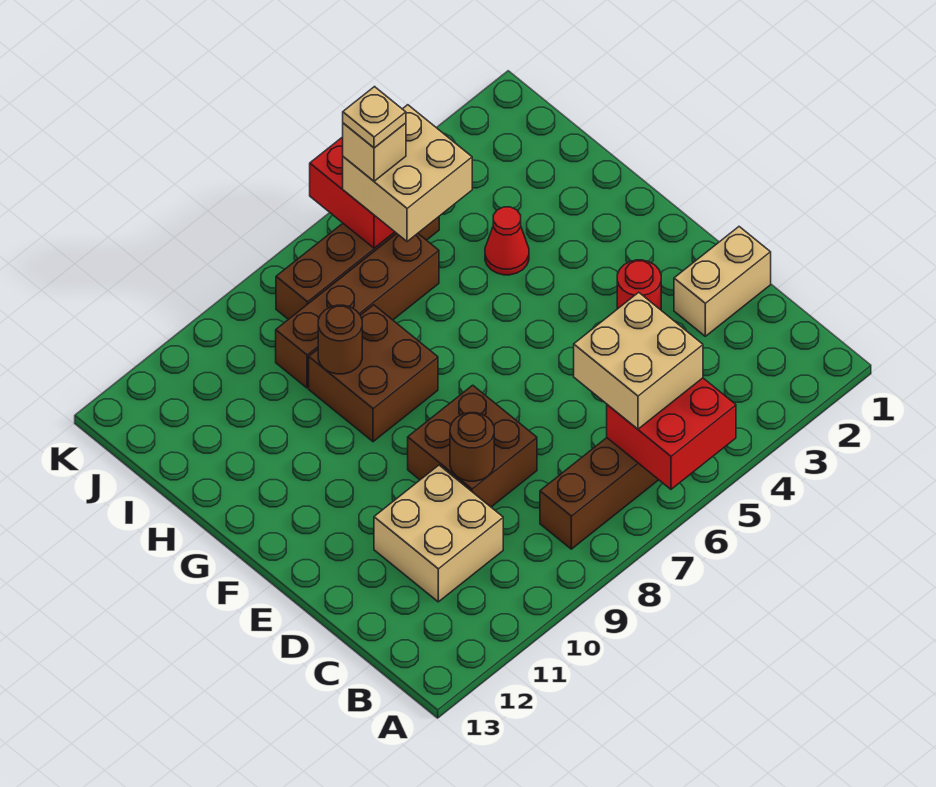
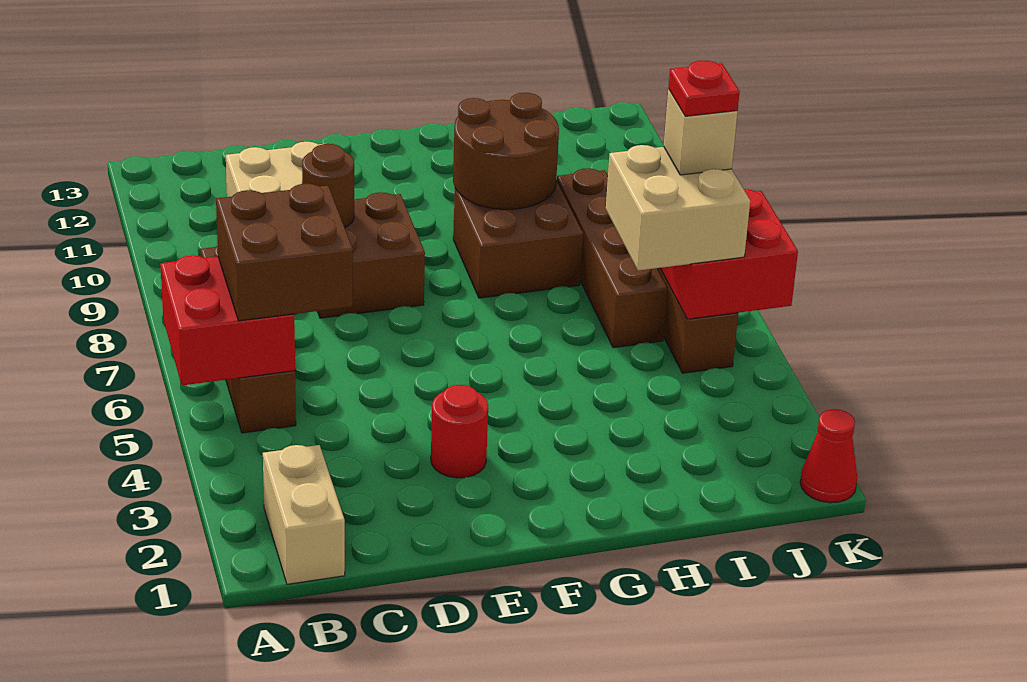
tan brick B5:C6 level 3 -> brown brick B5:C6 level 3
tan brick D1:D2 level 1 -> tan brick B1:B2 level 1
red cone H4 level 1 -> red cone K1 level 1
brown round brick H9 level 2 -> brown round brick G9:H10 level 2
tan plate J6 level 5 -> red plate J6 level 5

